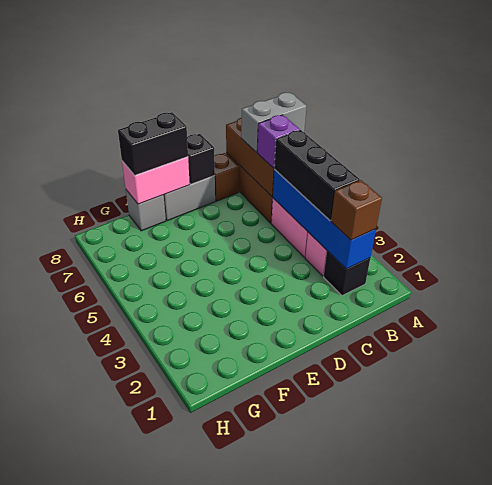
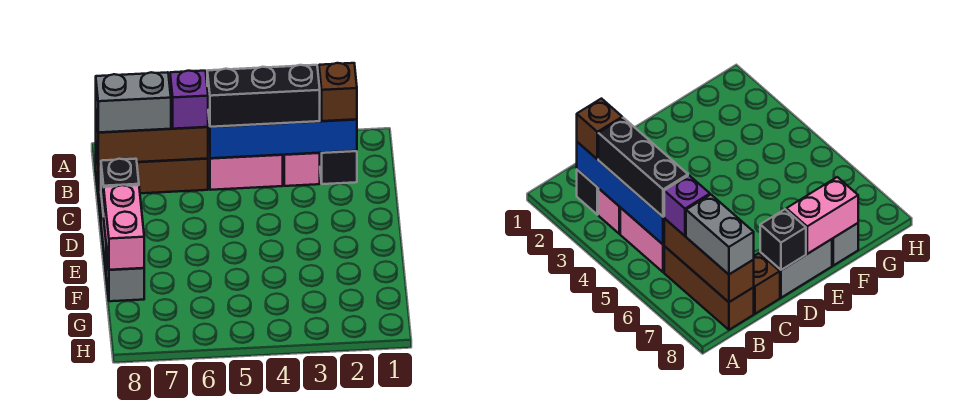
grey brick A7:B7 level 3 -> grey brick B7:B8 level 3
black brick E8:F8 level 3 -> none

